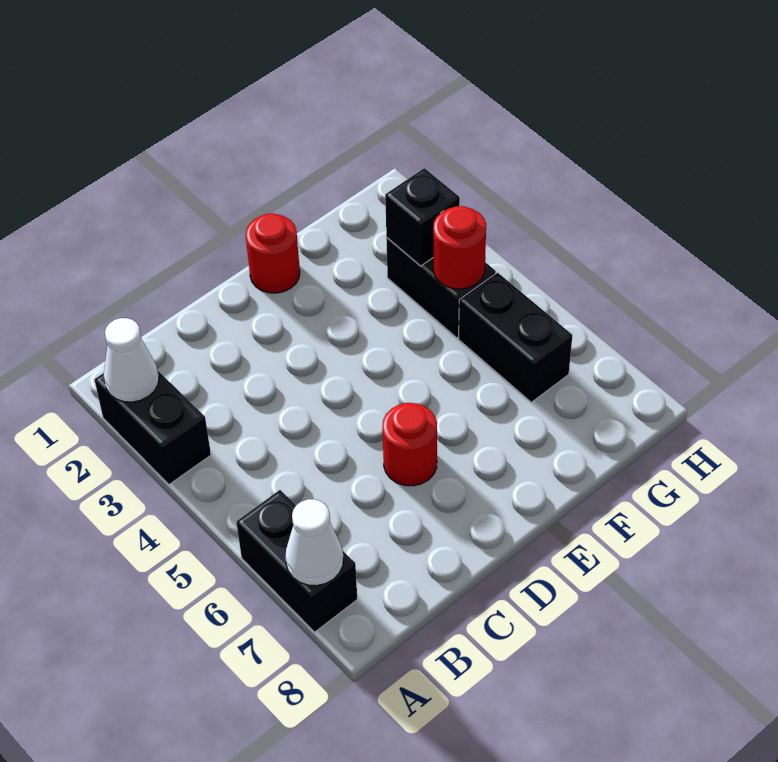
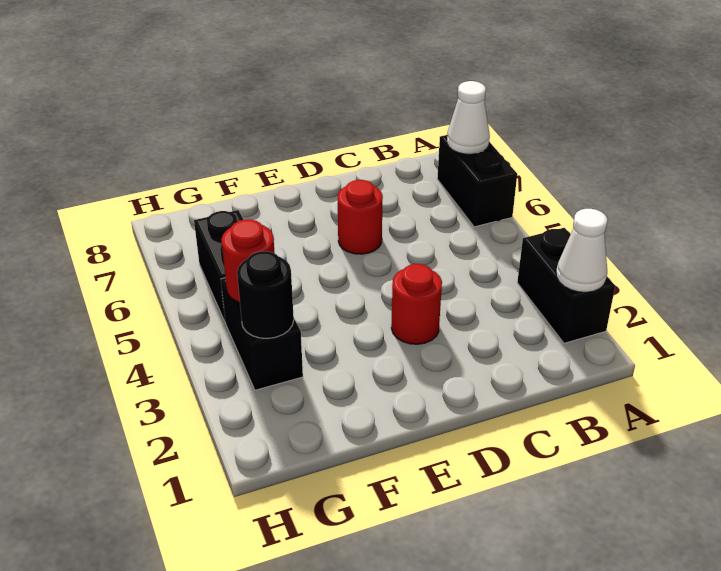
red round brick E1 level 1 -> red round brick D3 level 1
black brick G3 level 2 -> black round brick G3 level 2

